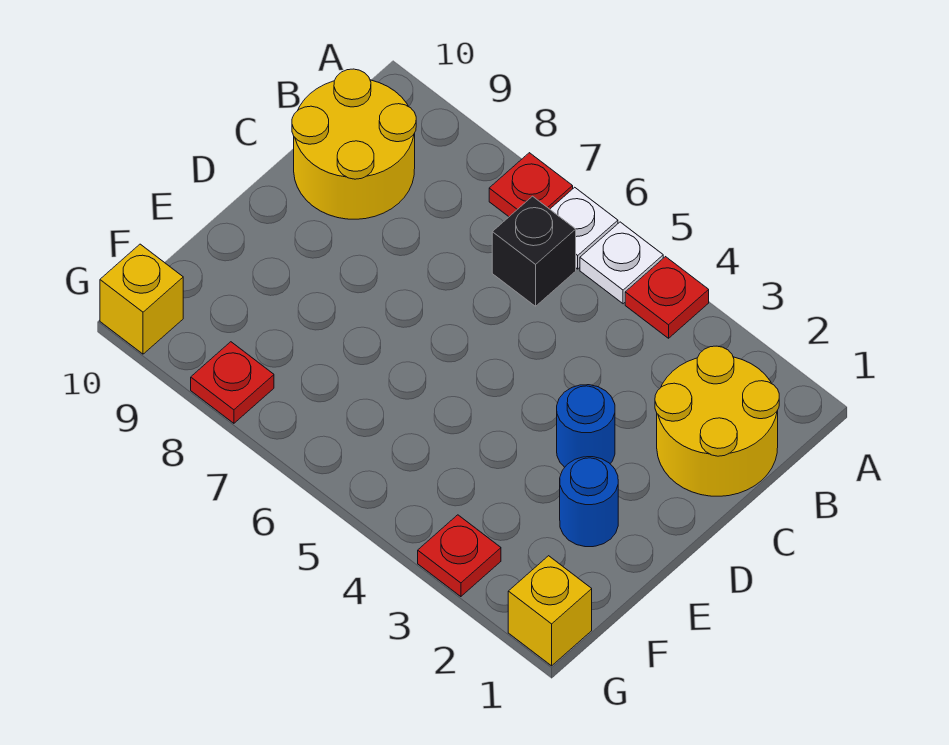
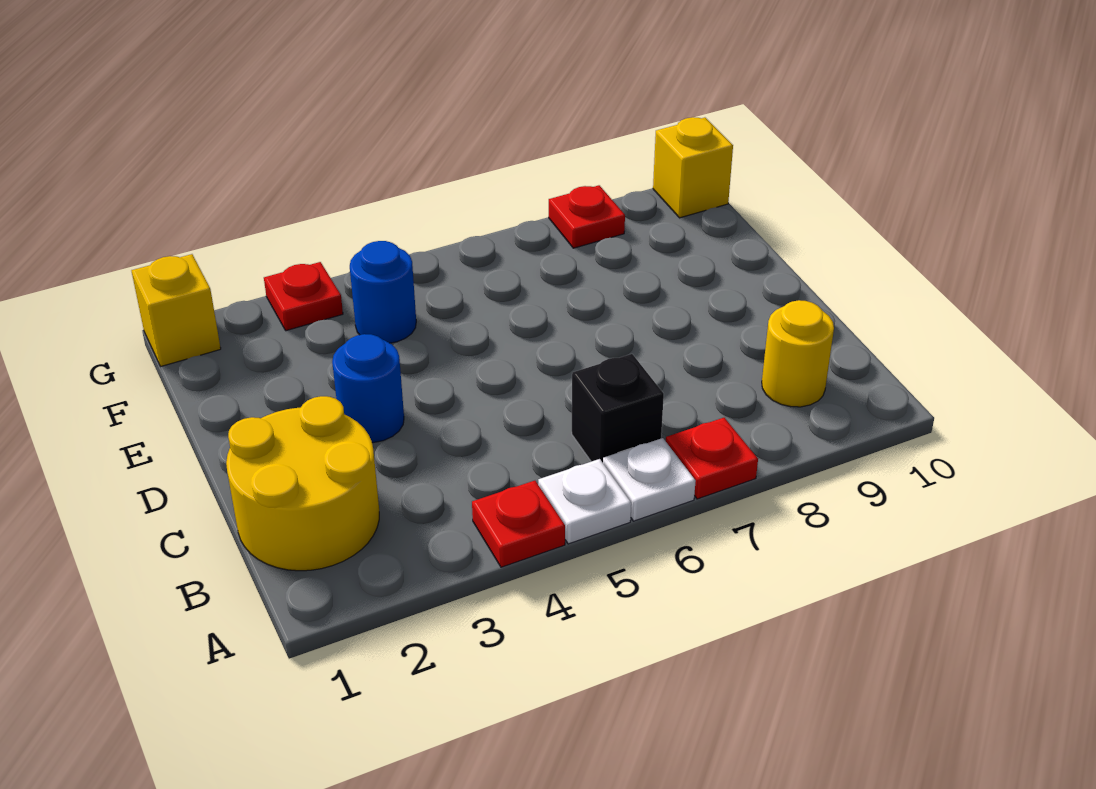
yellow round brick B9:C10 level 1 -> yellow round brick B9 level 1
blue round brick E2 level 1 -> blue round brick F4 level 1

